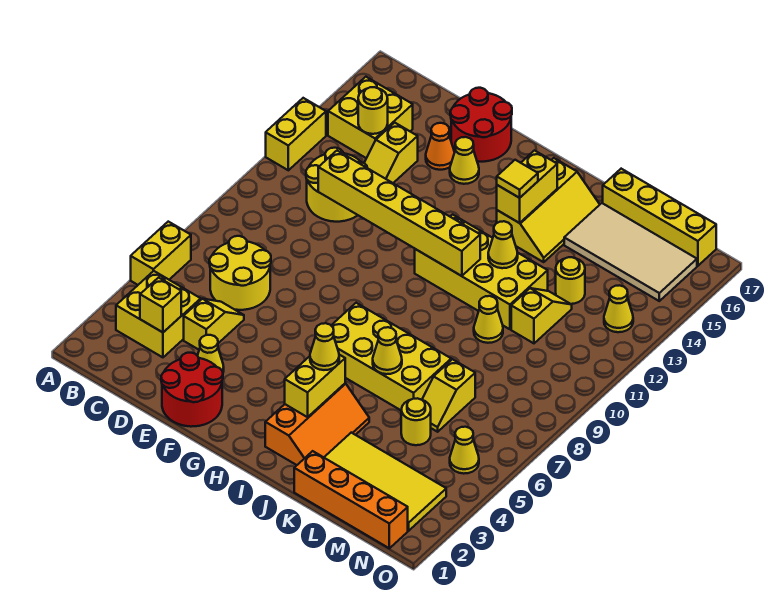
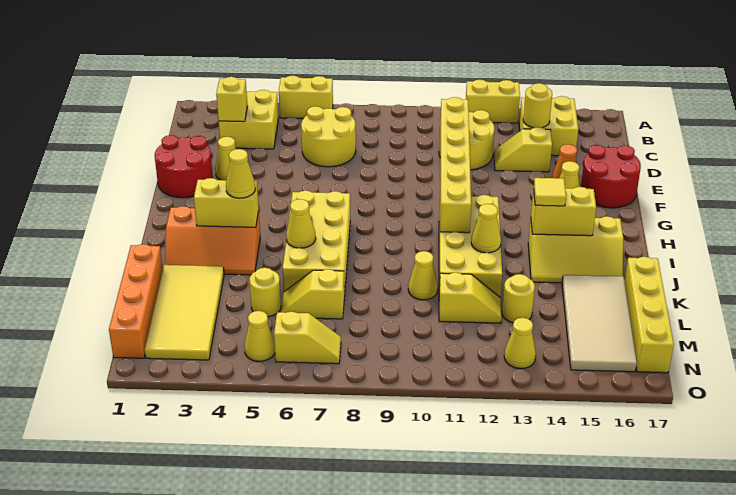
yellow slope D4:D5 level 1 top 4 -> yellow slope N6:N7 level 1 top 6

